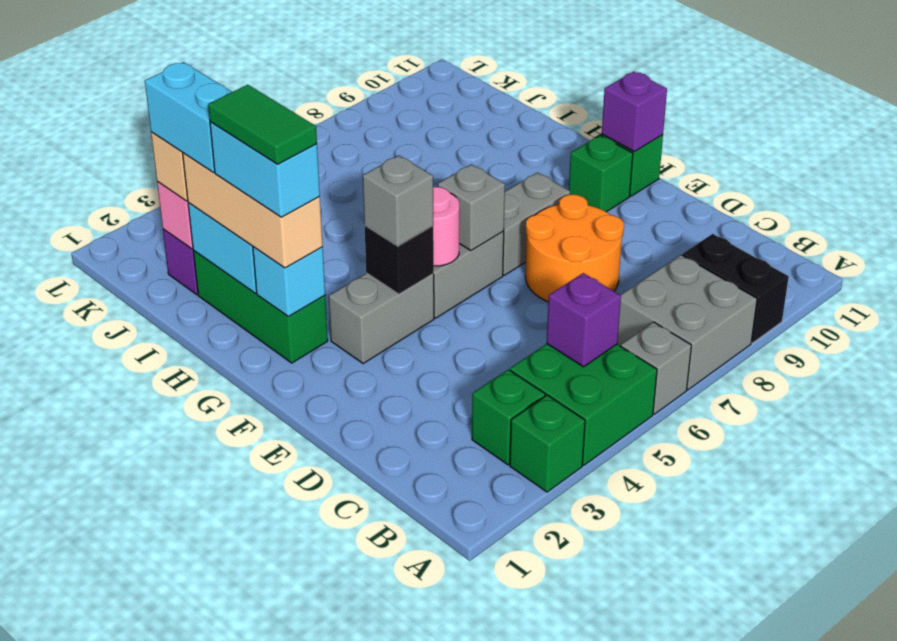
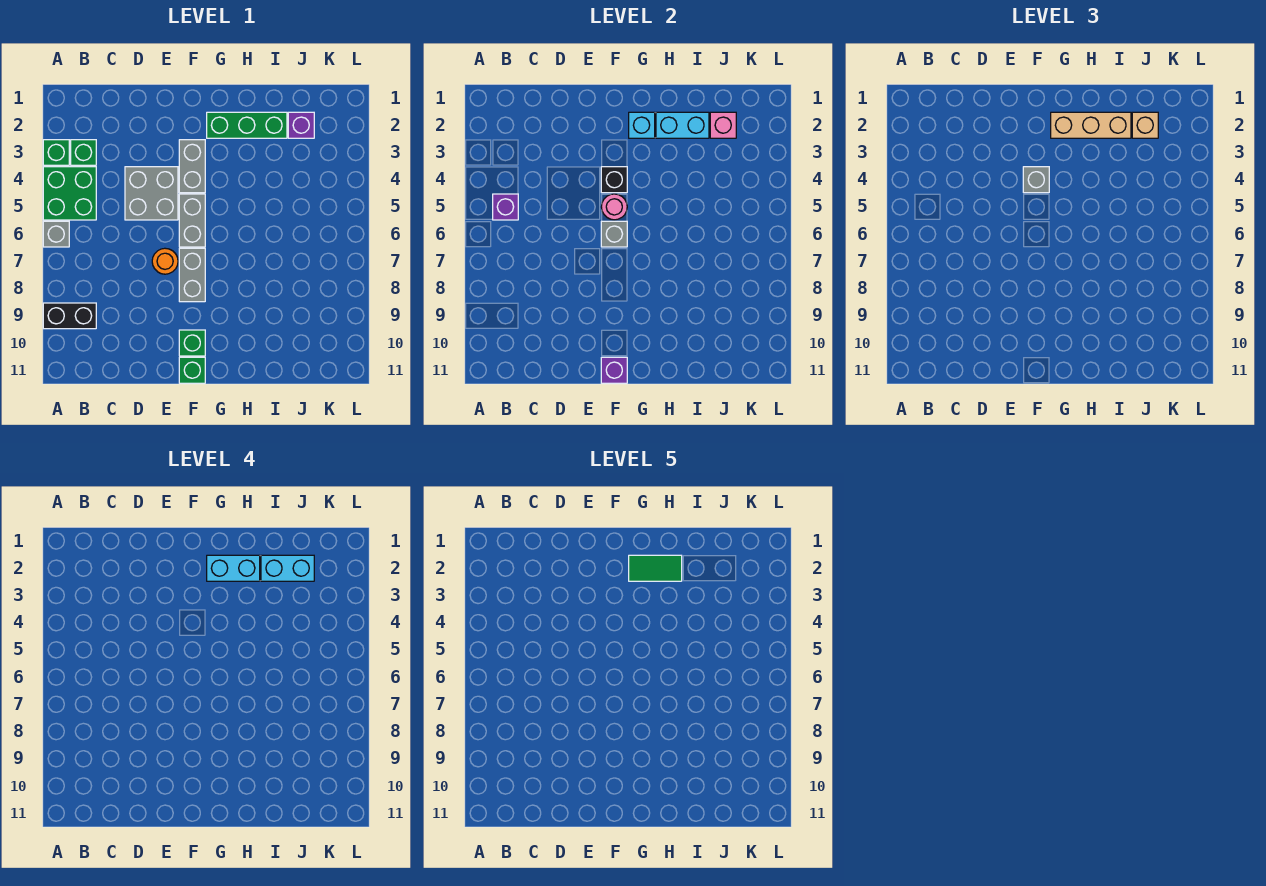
grey brick A7:B8 level 1 -> grey brick D4:E5 level 1
orange round brick D7:E8 level 1 -> orange round brick E7 level 1

